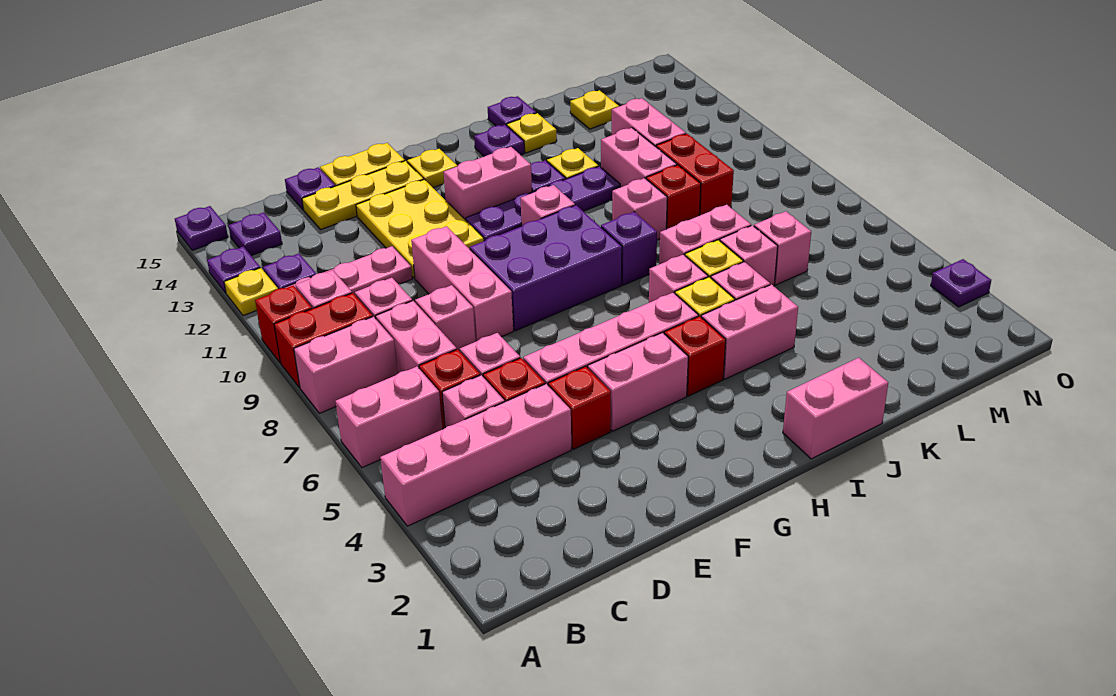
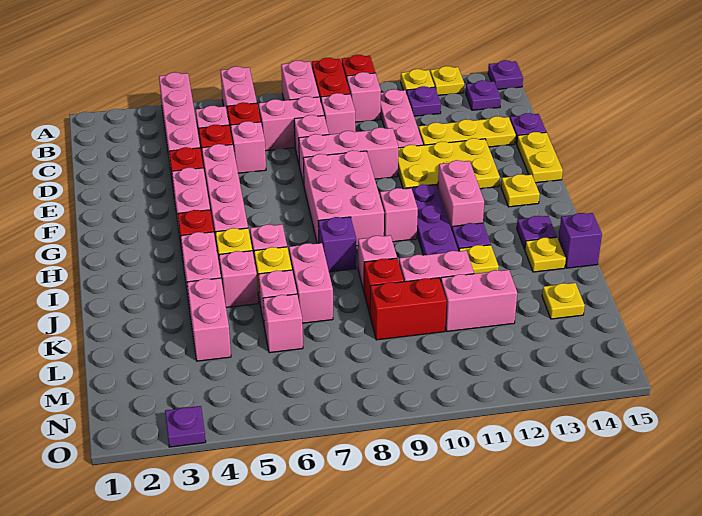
purple plate A13 level 1 -> yellow plate A13 level 1
yellow plate D14:F14 level 1 -> yellow plate D12:D14 level 1
purple brick F8:H9 level 1 -> pink brick F8:H9 level 1
pink brick I1:J1 level 1 -> pink brick K4:L4 level 1
purple plate J15 level 1 -> purple brick J15 level 1

